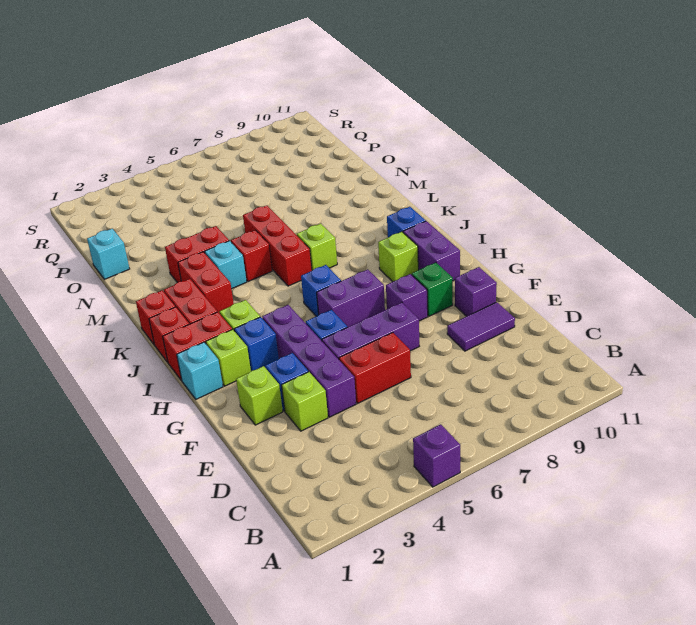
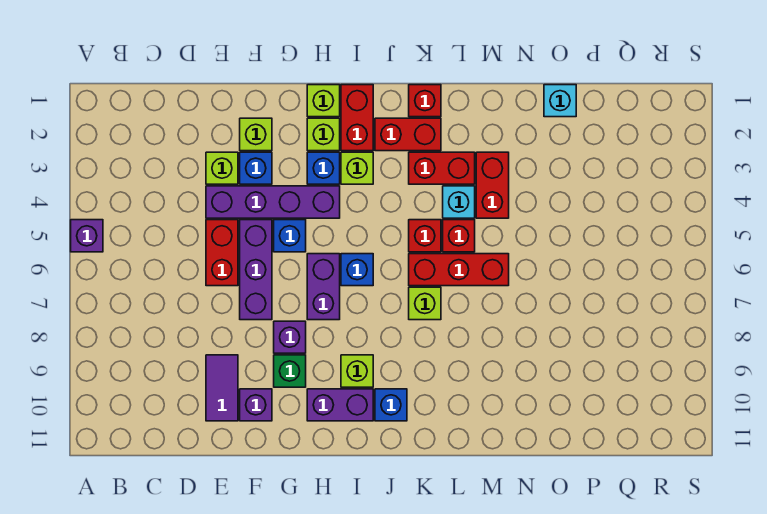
cyan brick H1 level 1 -> lime brick H1 level 1
red brick J1 level 1 -> red brick K5 level 1

